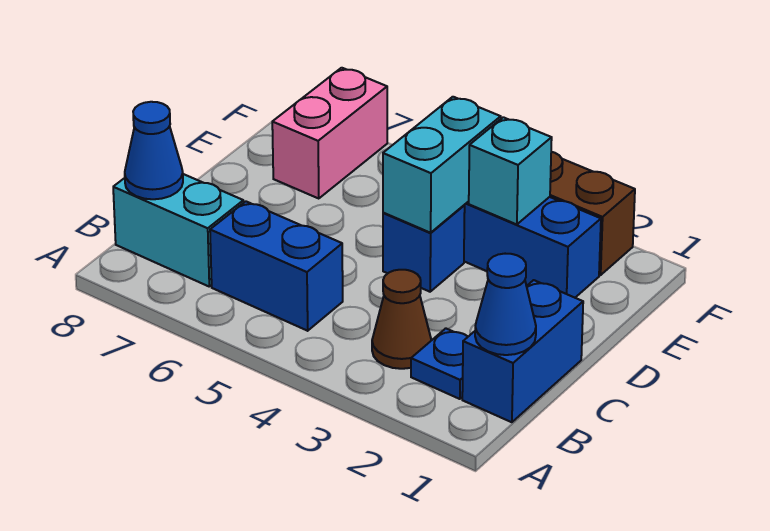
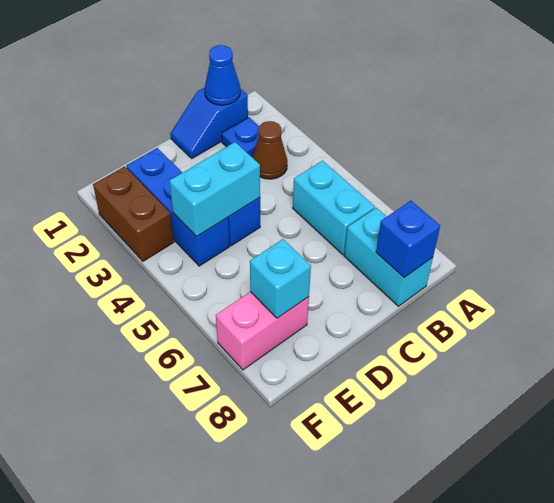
blue brick B1:C1 level 1 -> blue slope B1:C1 level 1 top B
blue brick B5:B6 level 1 -> cyan brick B5:B6 level 1
blue cone B8 level 2 -> blue brick B8 level 2
cyan brick E3 level 2 -> cyan brick E7 level 2

